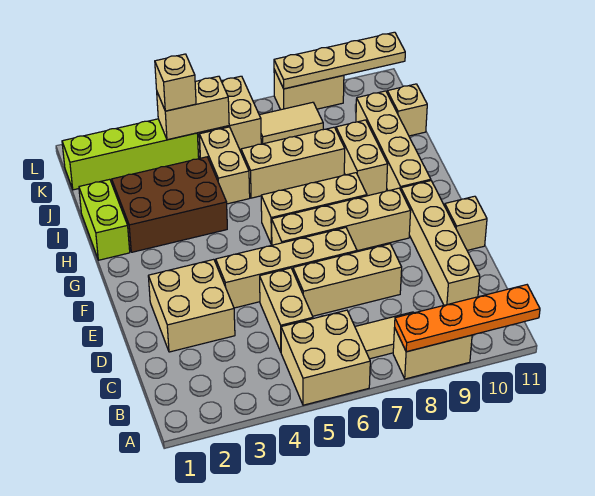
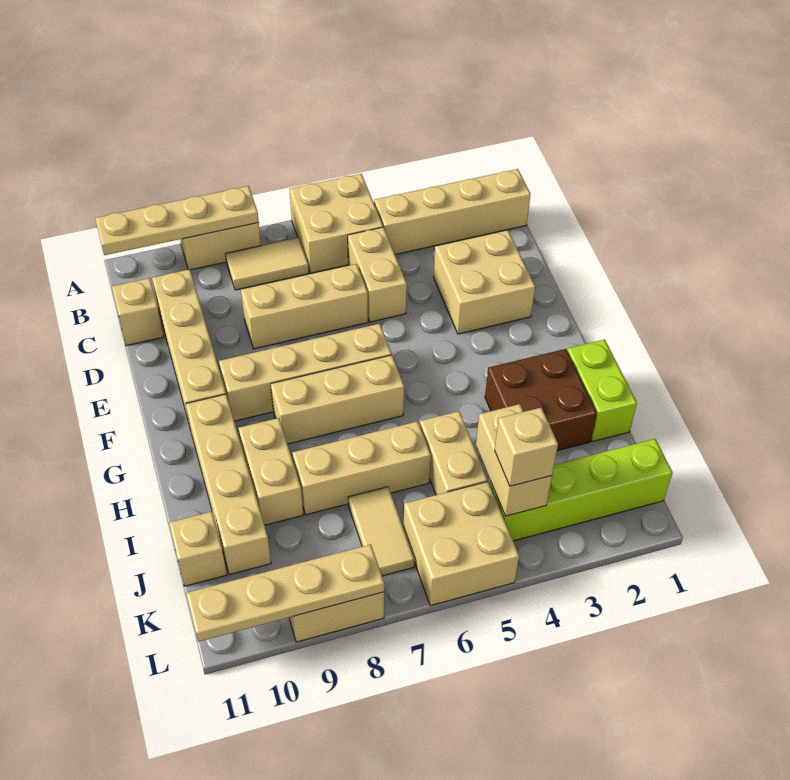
orange plate A8:A11 level 2 -> tan plate A8:A11 level 2
tan brick E4:E7 level 1 -> tan brick B1:B4 level 1
tan brick E11 level 1 -> tan brick C11 level 1
brown brick H2:I4 level 1 -> brown brick H2:I3 level 1
tan brick K4:K5 level 2 -> tan brick J4:K4 level 2
tan tile K7:K8 level 1 -> tan tile J7:K7 level 1

